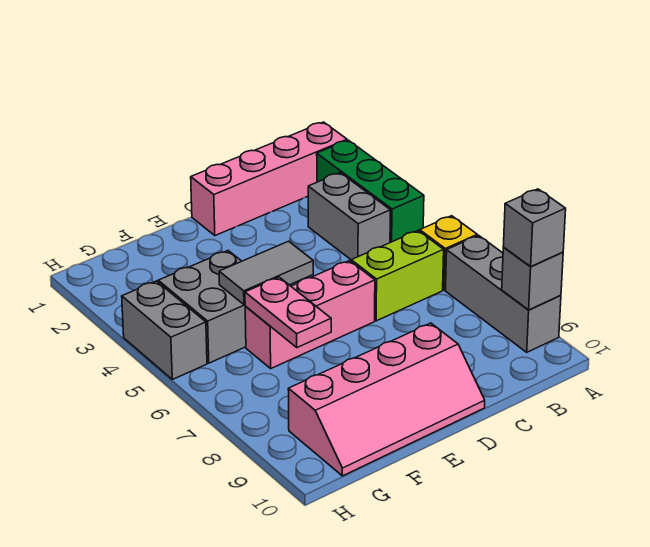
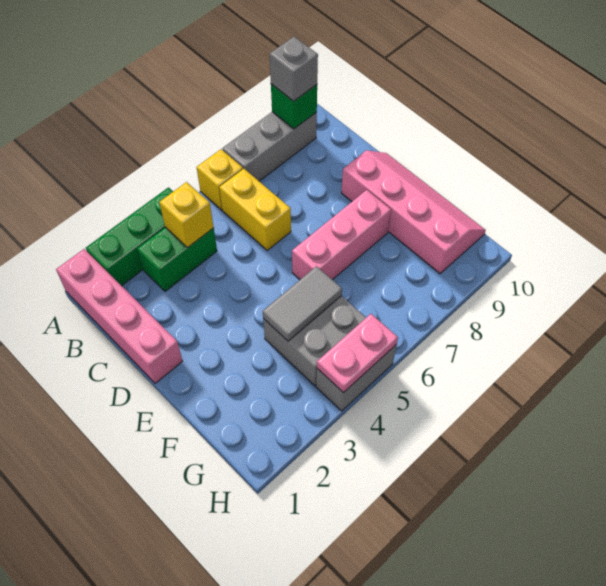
grey brick A9 level 2 -> green brick A9 level 2
grey brick B3:B4 level 1 -> green brick B3:B4 level 1
none -> yellow brick B4 level 2
lime brick B6:C6 level 1 -> yellow brick B6:C6 level 1
pink brick D6:F6 level 1 -> pink brick E6:E8 level 1
grey tile E5:F5 level 2 -> grey tile F4:F5 level 2
pink plate F6:F7 level 2 -> pink plate H4:H5 level 2

